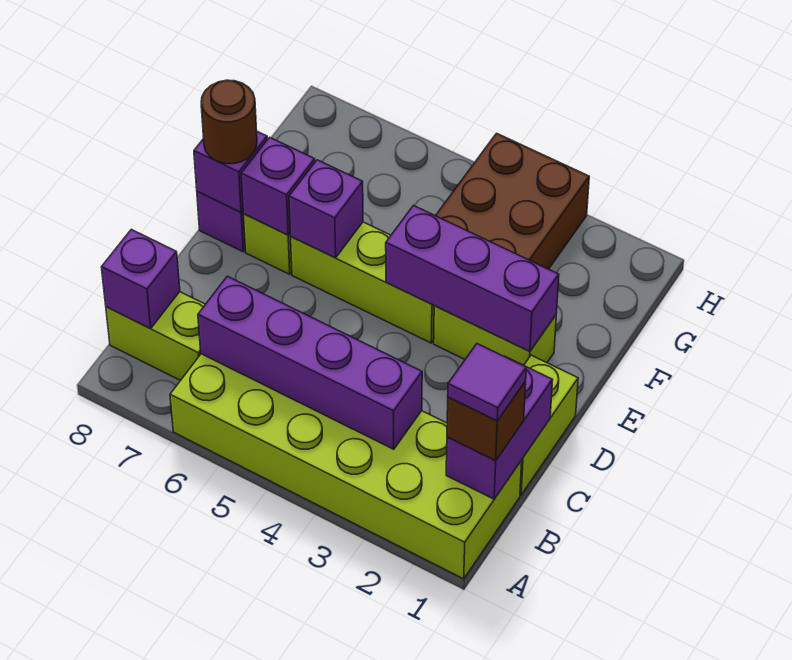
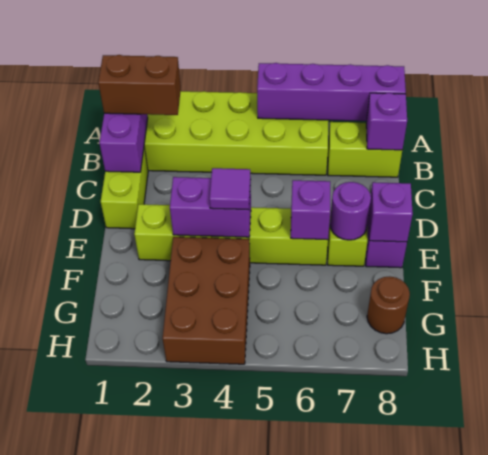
brown brick B1 level 3 -> brown brick B1:B2 level 3
purple tile B1 level 4 -> purple tile E4 level 3
purple brick B3:B6 level 2 -> purple brick A5:A8 level 2
purple brick E2:E4 level 2 -> purple brick E3:E4 level 2
purple brick E7 level 2 -> purple round brick E7 level 2
brown round brick E8 level 3 -> brown round brick G8 level 1

